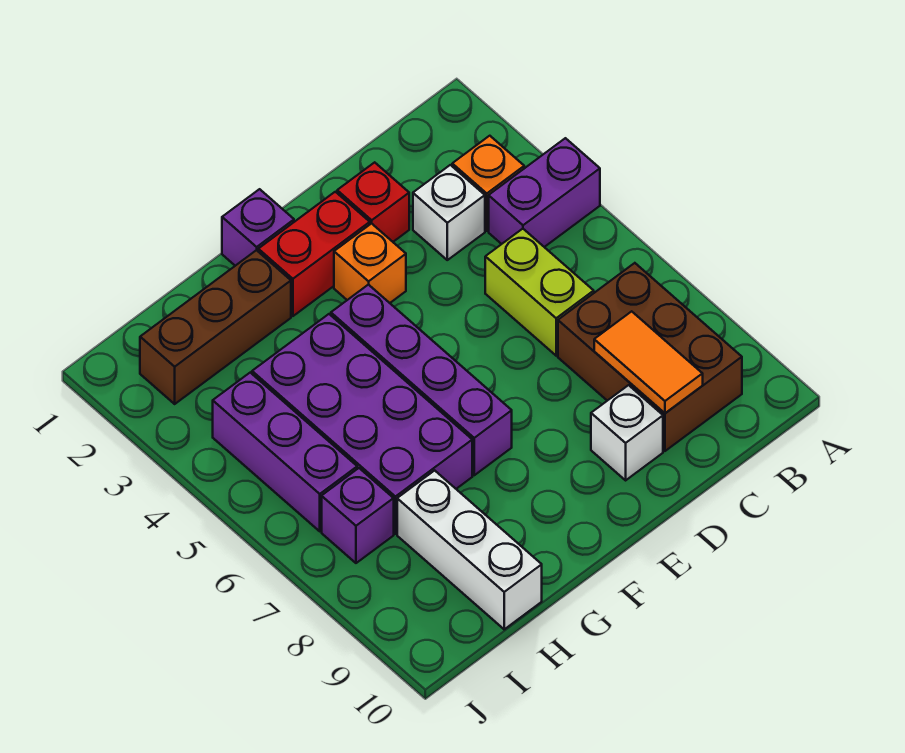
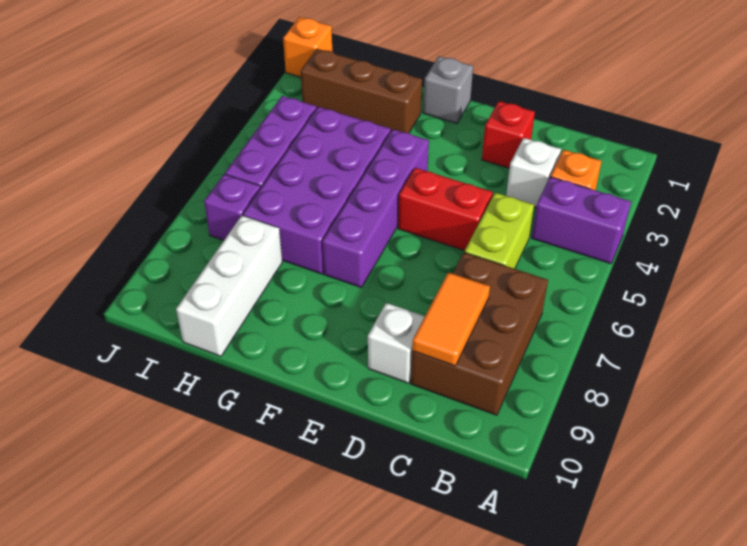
red brick E2:F2 level 1 -> red brick D5:E5 level 1
orange brick E3 level 1 -> orange brick J1 level 1
purple brick F1 level 1 -> grey brick F1 level 1

